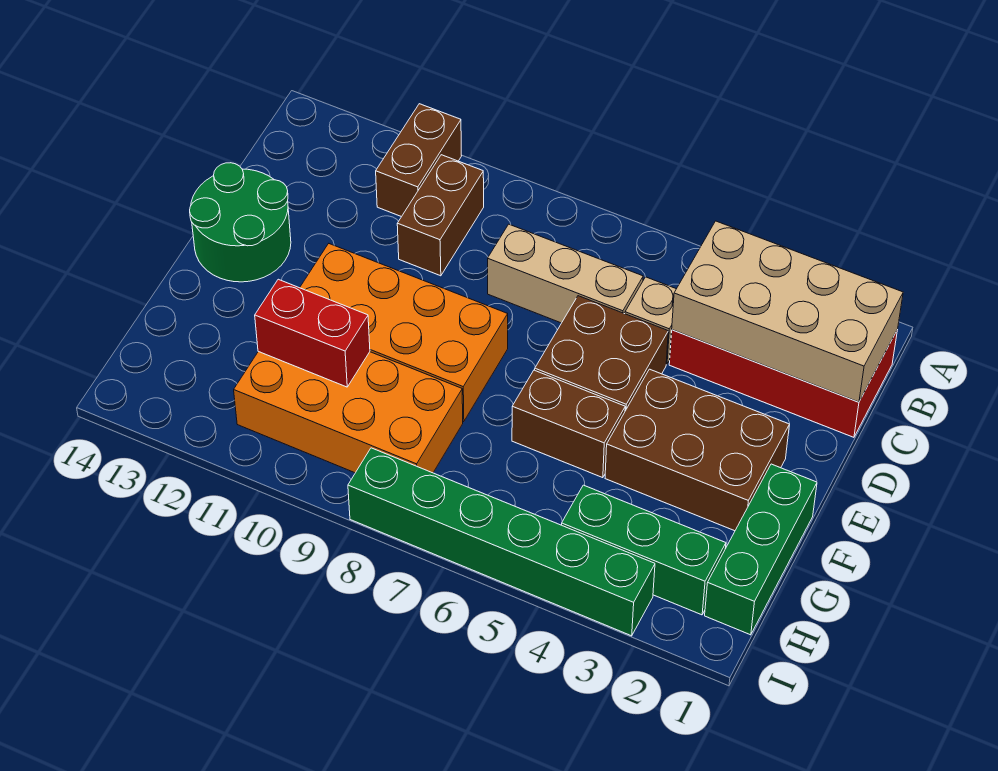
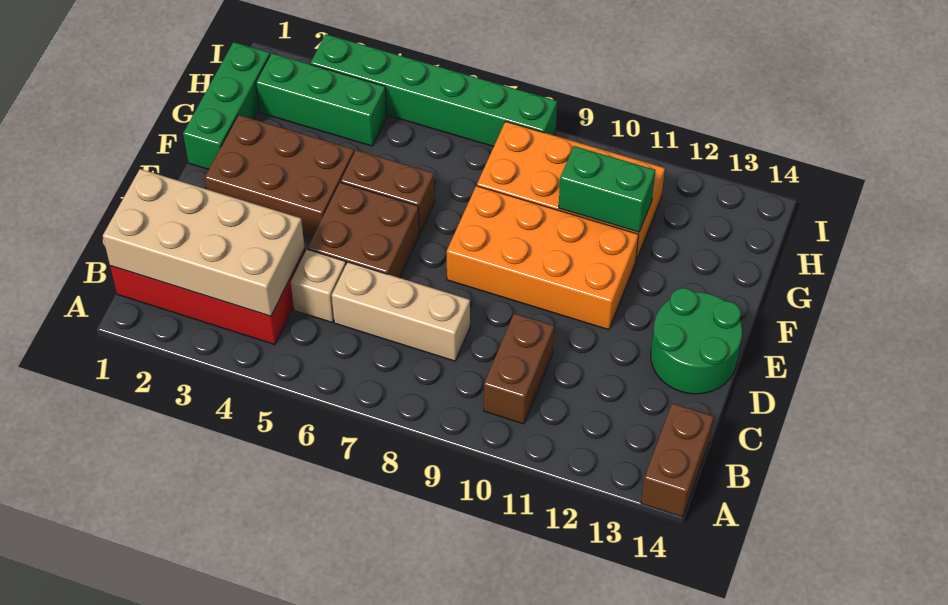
brown brick A11:B11 level 1 -> brown brick A14:B14 level 1
red brick G10:G11 level 2 -> green brick G10:G11 level 2

